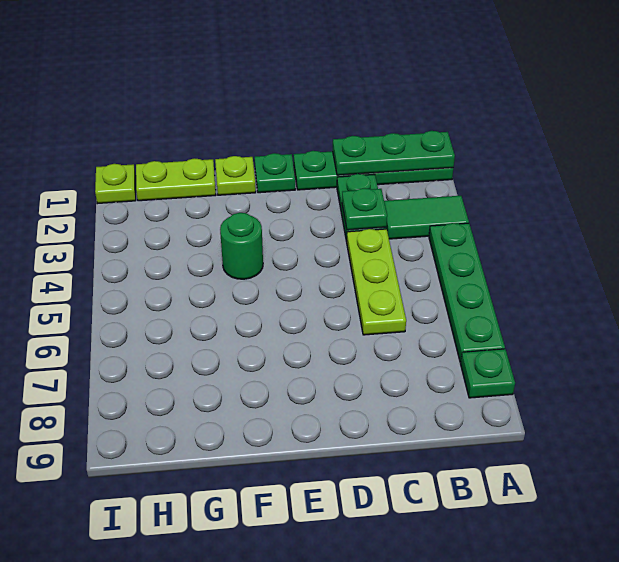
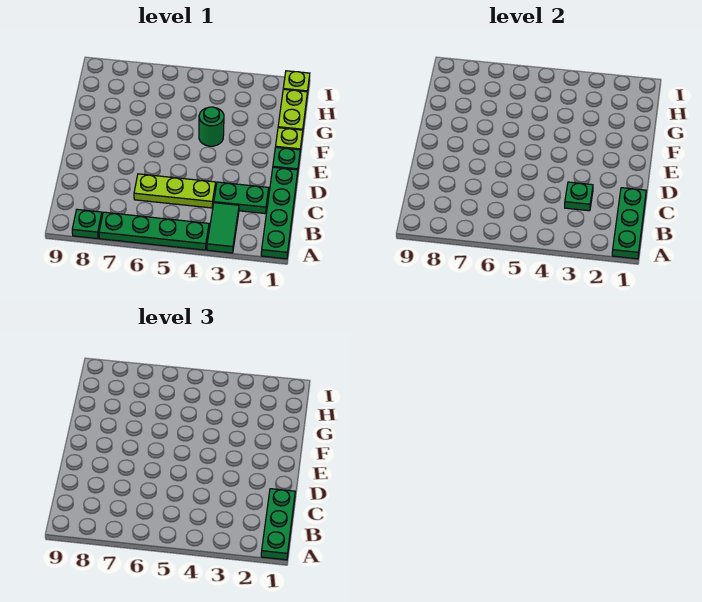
none -> green plate A1:C1 level 3

